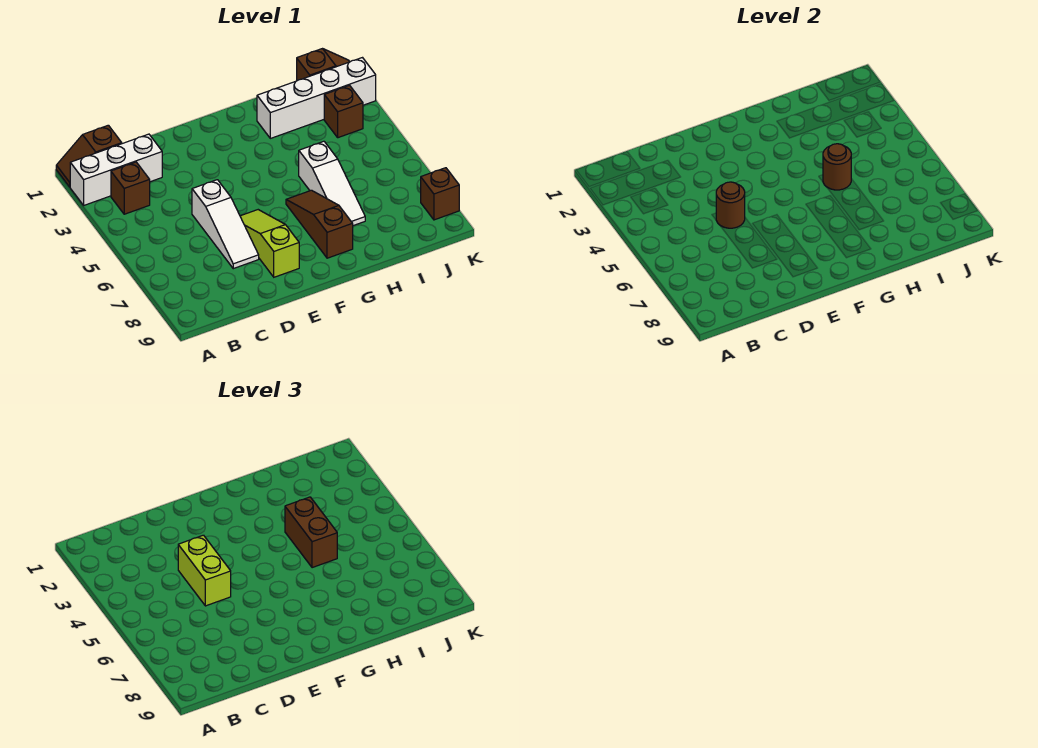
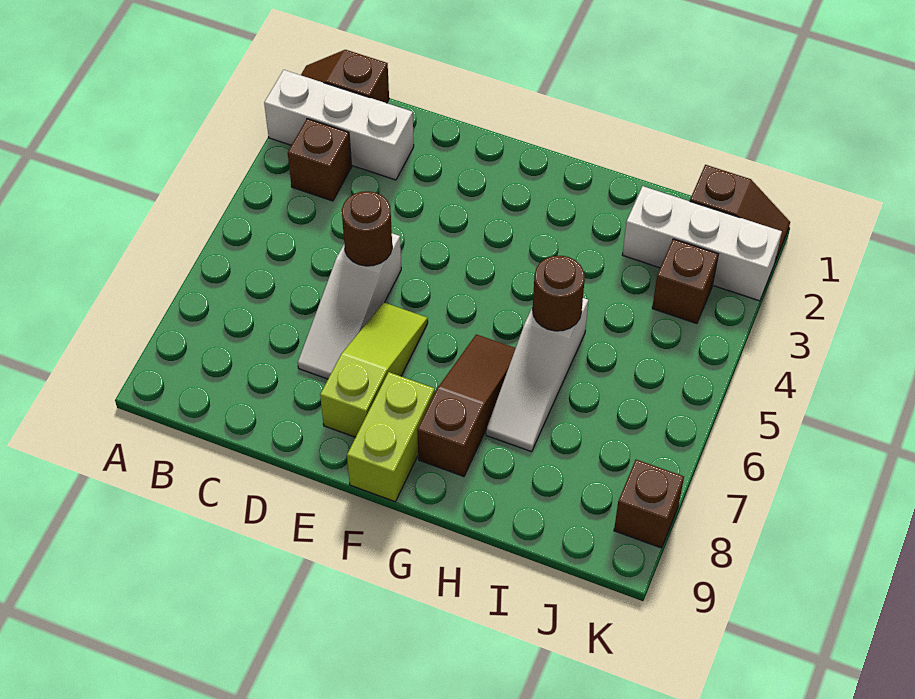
lime brick D4:D5 level 3 -> lime brick F8:F9 level 1
white brick H2:K2 level 1 -> white brick I2:K2 level 1
brown brick H4:H5 level 3 -> none

